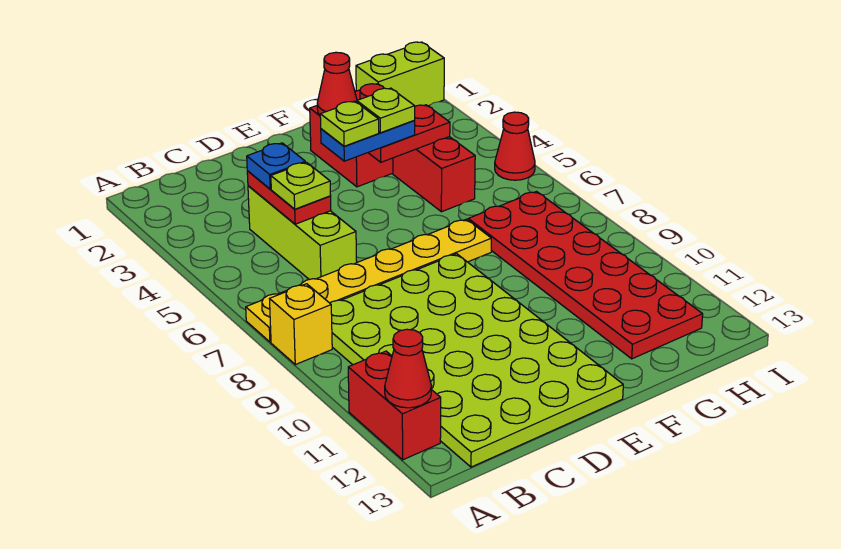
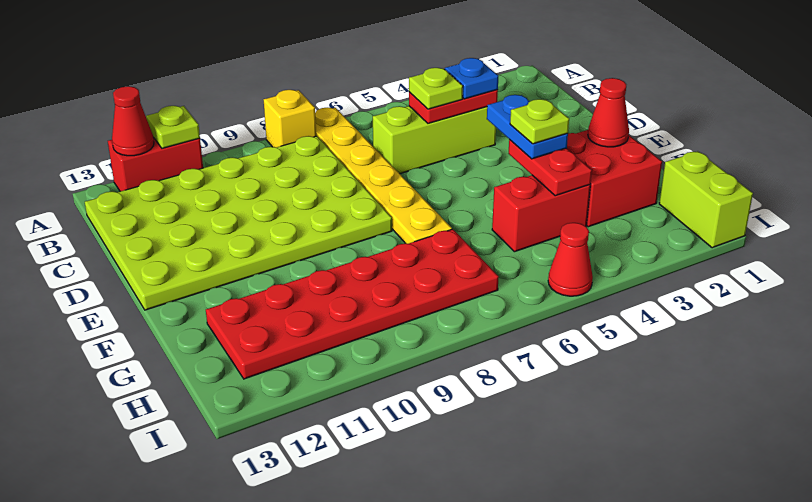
lime plate E4 level 4 -> lime plate A11 level 2

